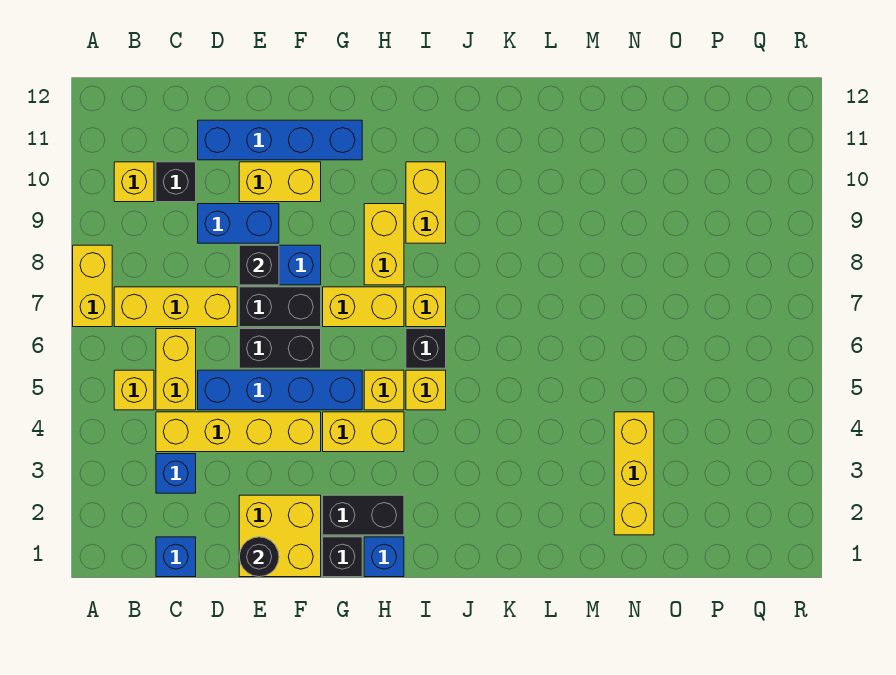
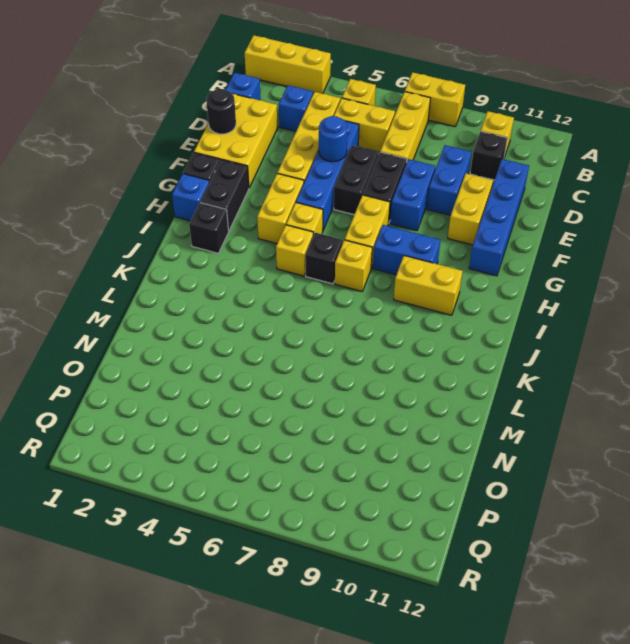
yellow brick E1:F2 level 1 -> yellow brick D1:F2 level 1
none -> blue round brick E5 level 2
black brick E8 level 2 -> black brick I2 level 1
yellow brick H8:H9 level 1 -> blue brick H8:H9 level 1
yellow brick N2:N4 level 1 -> yellow brick A1:A3 level 1

